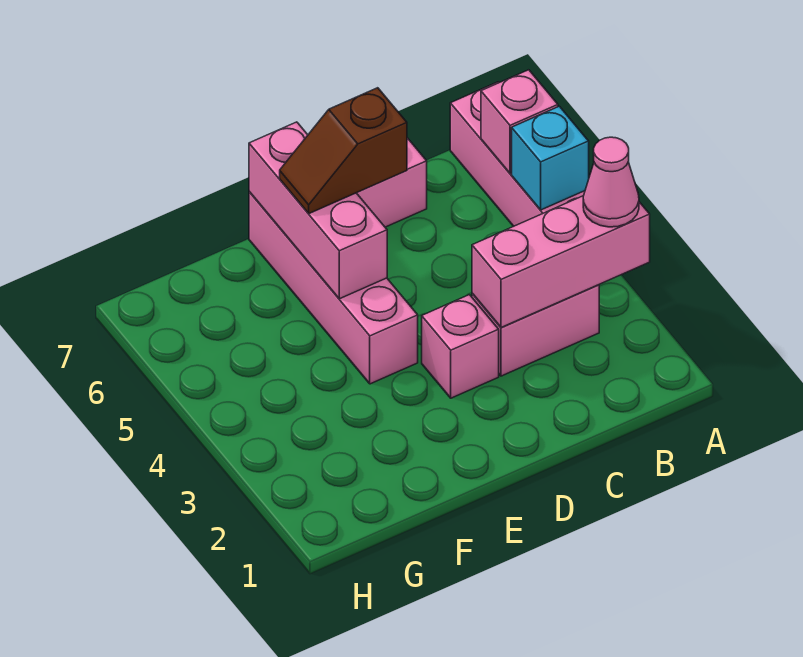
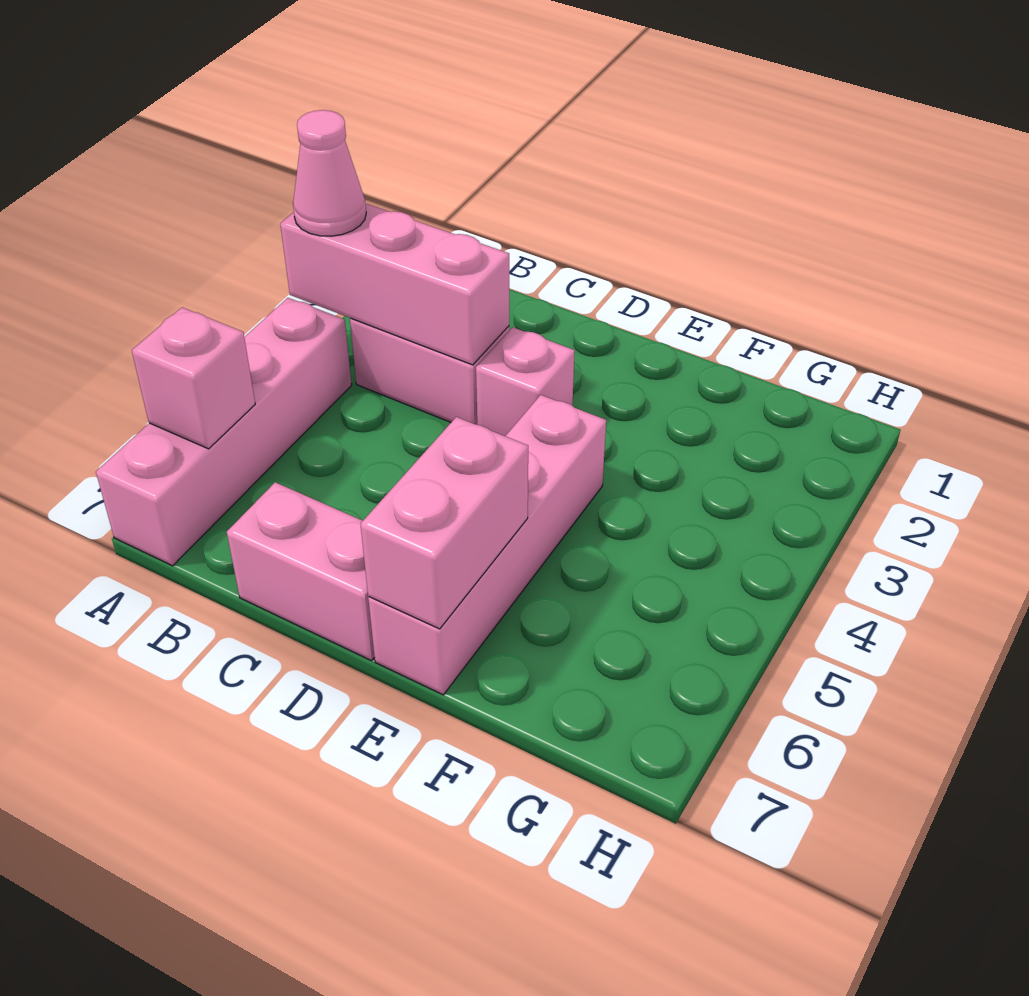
cyan brick A5 level 2 -> none
brown slope D6:E6 level 3 top D -> none
pink brick E5:E7 level 2 -> pink brick E6:E7 level 2

